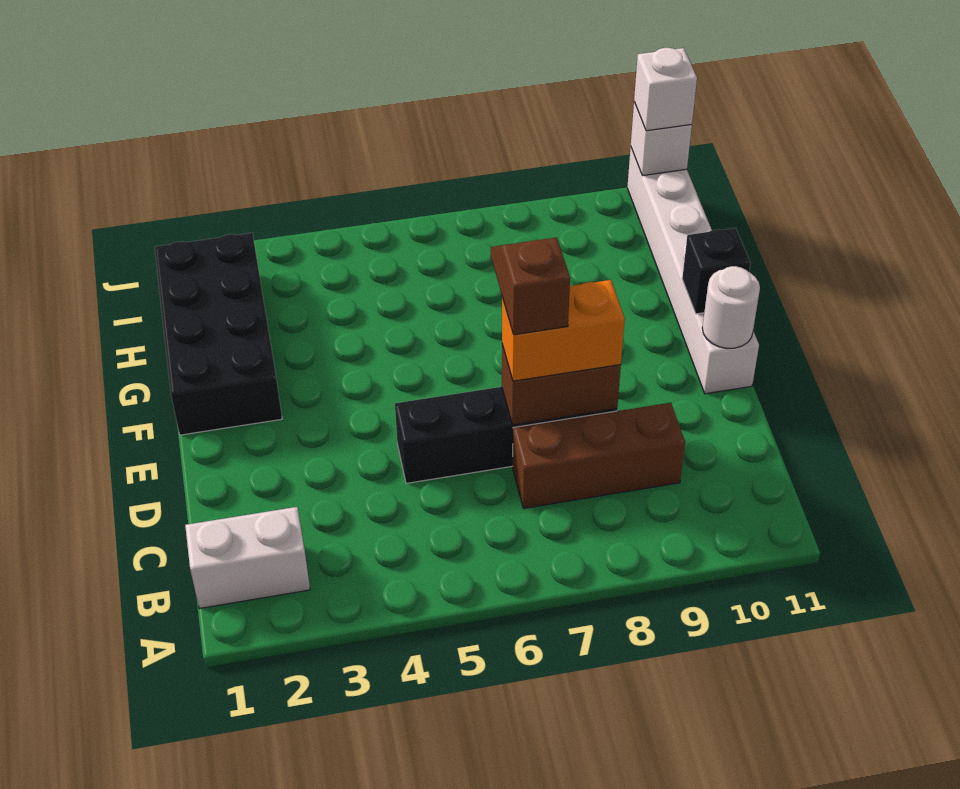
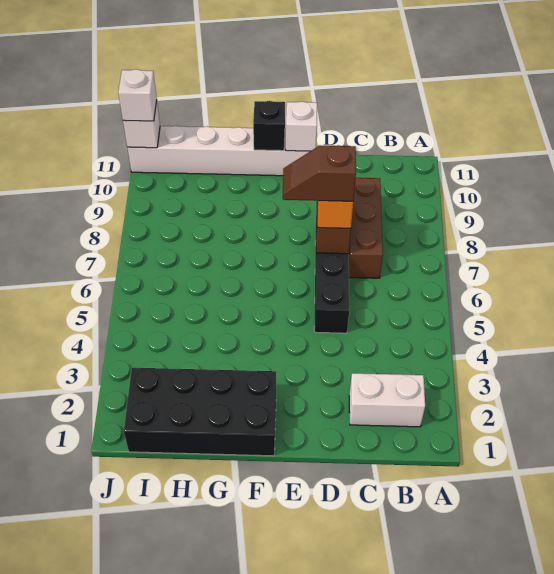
white brick B1:B2 level 1 -> white brick B2:C2 level 1
white round brick E11 level 2 -> white brick E11 level 2

